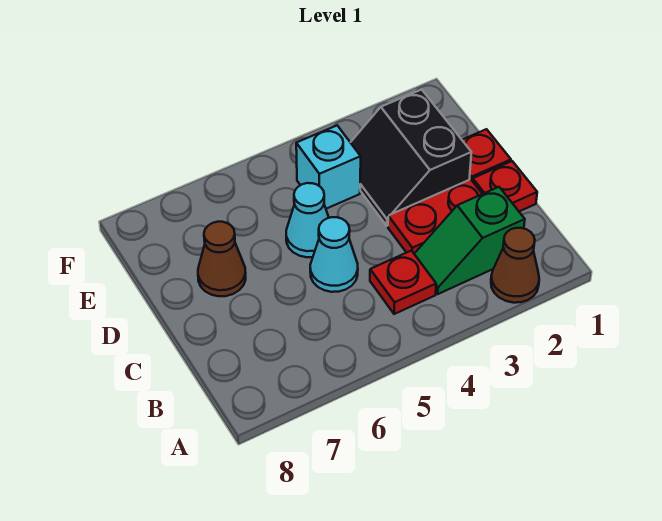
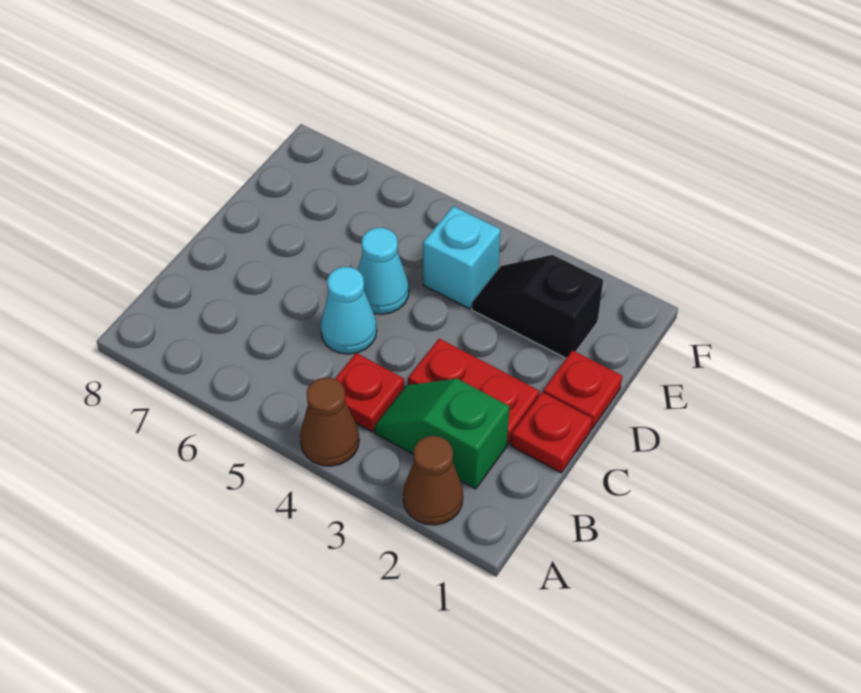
black slope D2:E3 level 1 top 2 -> black slope E2:E3 level 1 top 2
brown cone D7 level 1 -> brown cone A4 level 1

